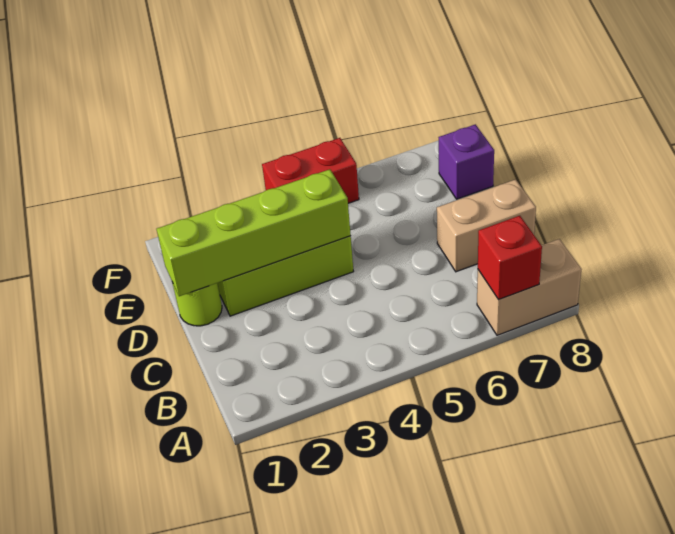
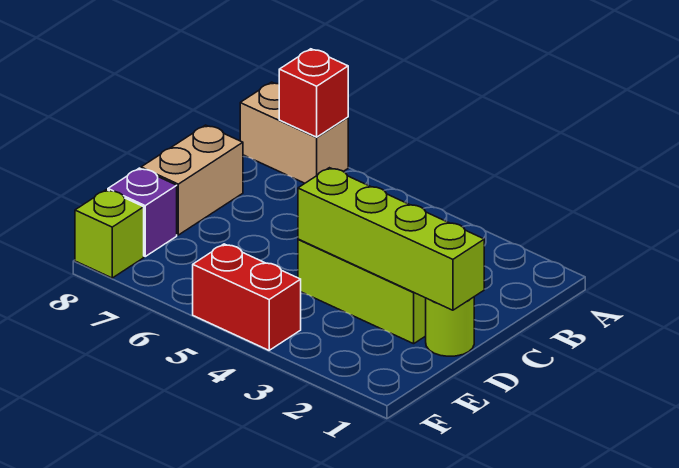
tan brick C7:C8 level 1 -> tan brick C8:D8 level 1
none -> lime brick F8 level 1

